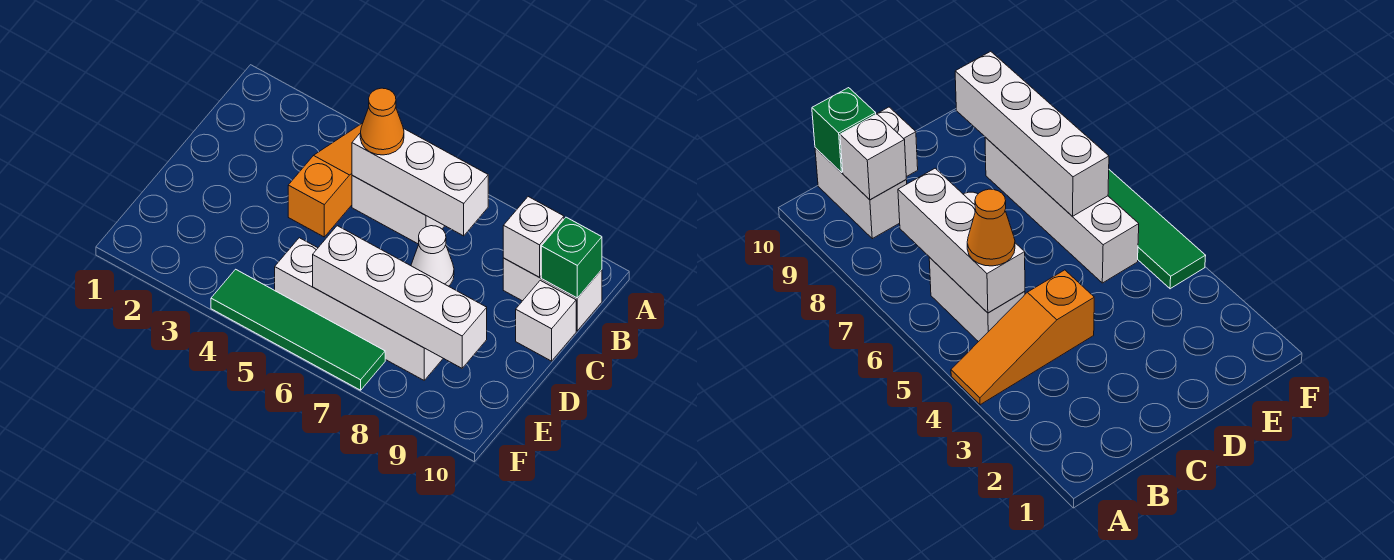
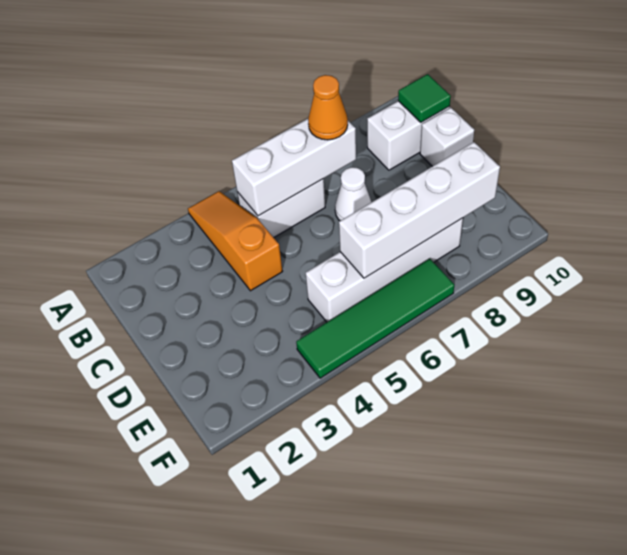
orange cone B5 level 3 -> orange cone B7 level 3
white brick B9 level 2 -> none
green brick B10 level 2 -> green tile B10 level 2

